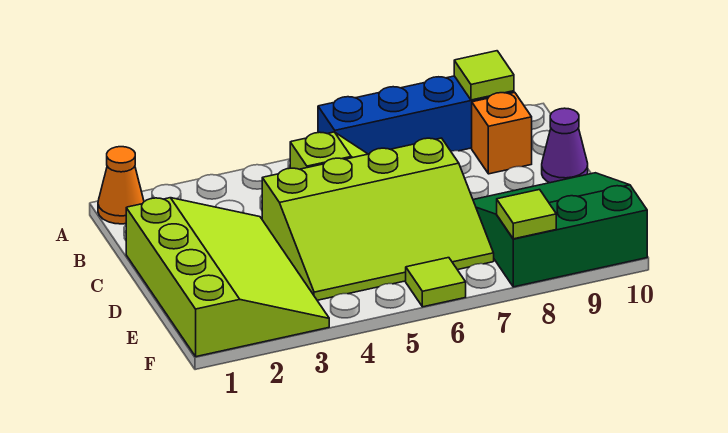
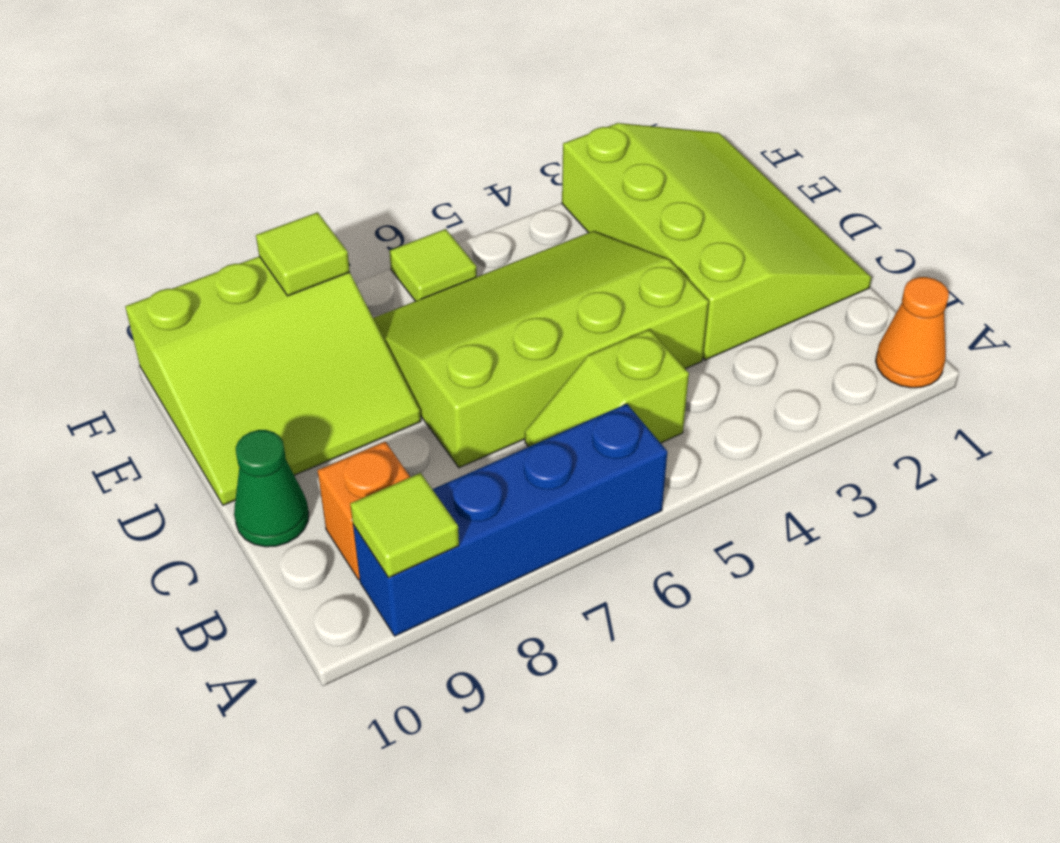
lime slope C1:F3 level 1 top 1 -> lime slope C1:F3 level 1 top 3
purple cone C10 level 1 -> green cone C10 level 1
green slope D8:F10 level 1 top F -> lime slope D8:F10 level 1 top F

